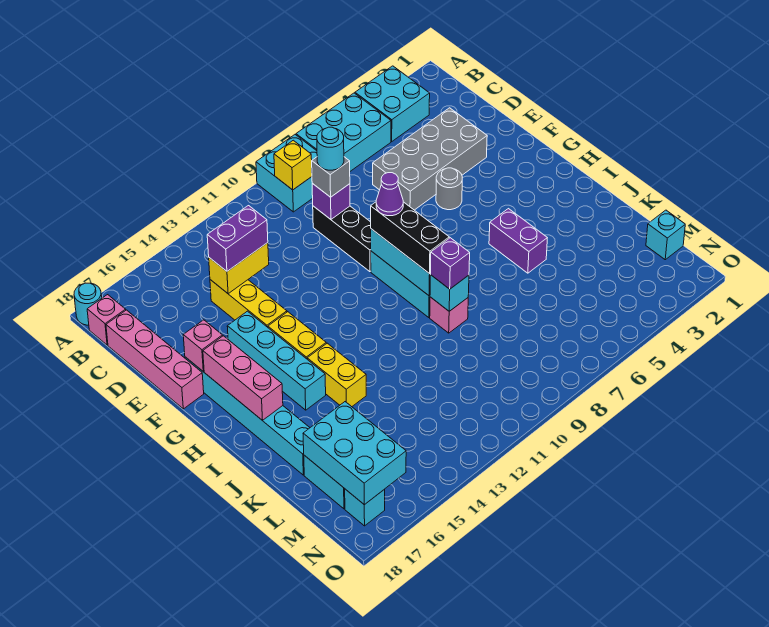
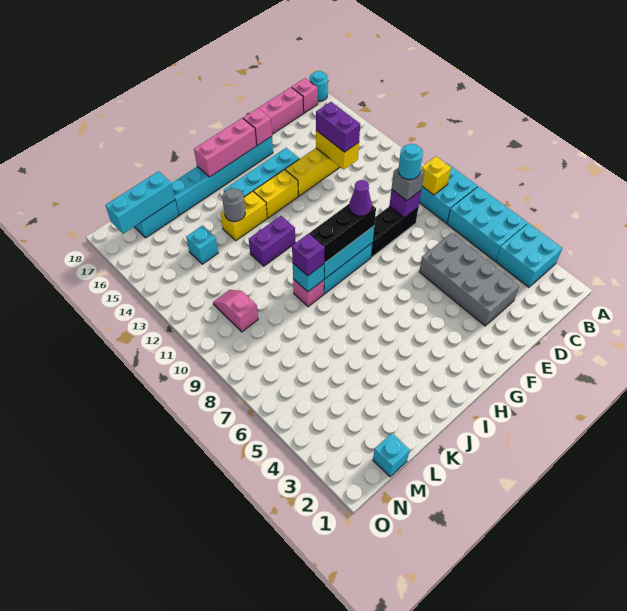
grey round brick F5 level 1 -> grey round brick J14 level 2
purple brick I5:J5 level 1 -> purple brick I12:J12 level 1
cyan brick L16:N17 level 2 -> cyan brick L17:N17 level 2
none -> pink slope M10:M11 level 1 top 10
cyan brick N17 level 1 -> cyan brick L14 level 1

